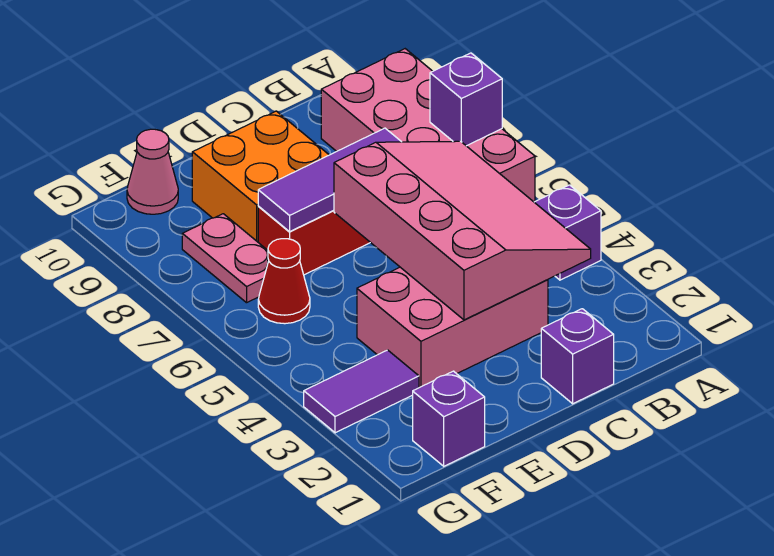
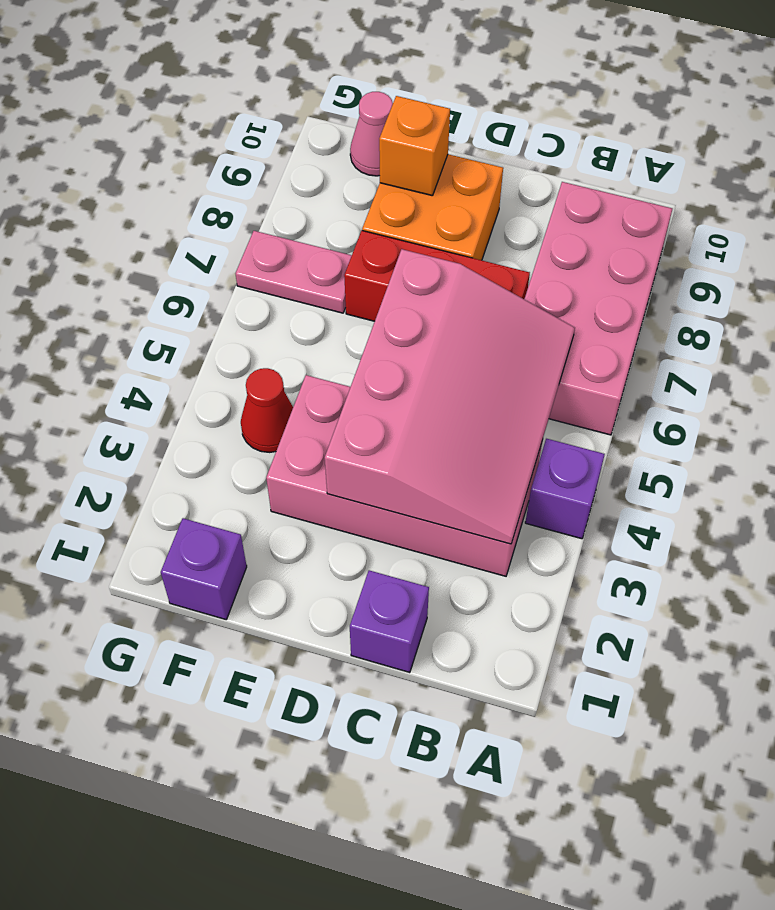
purple brick A7 level 2 -> none
pink brick C3:E4 level 1 -> pink brick B3:E4 level 1
purple tile C7:E7 level 2 -> none
none -> orange brick E9 level 2
purple tile F3:G3 level 1 -> none
red cone F6 level 1 -> red cone F4 level 1
pink plate F7:F8 level 1 -> pink plate F7:G7 level 1

